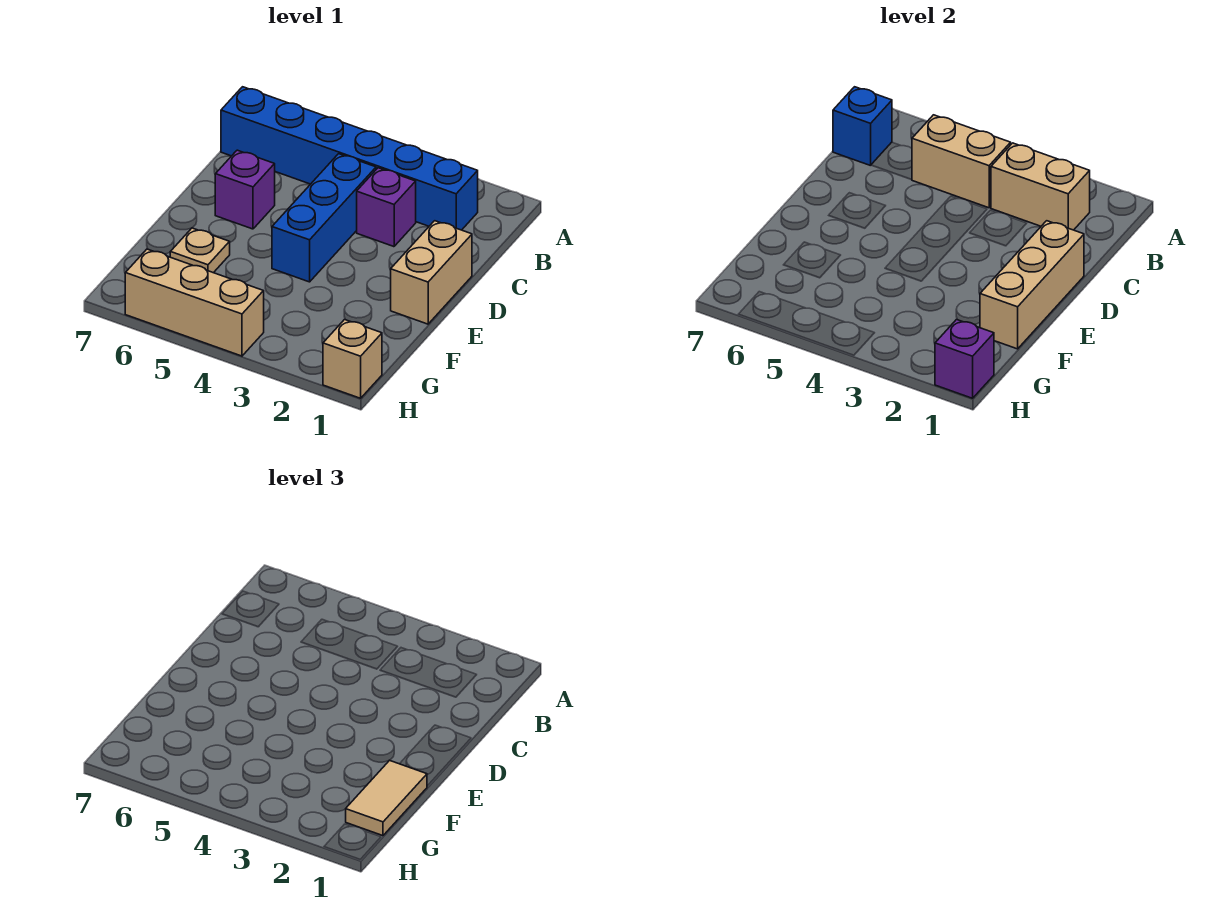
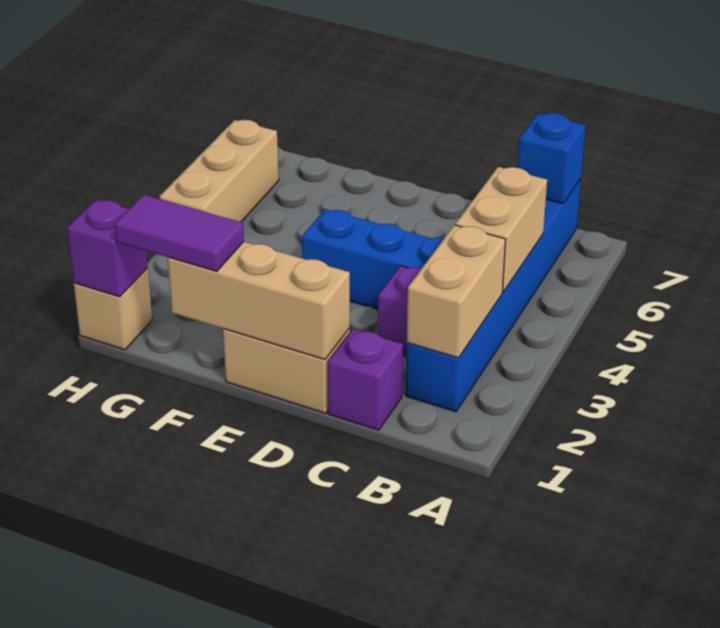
purple brick D6 level 1 -> purple brick C1 level 1
tan tile F1:G1 level 3 -> purple tile F1:G1 level 3
tan plate F6 level 1 -> none

